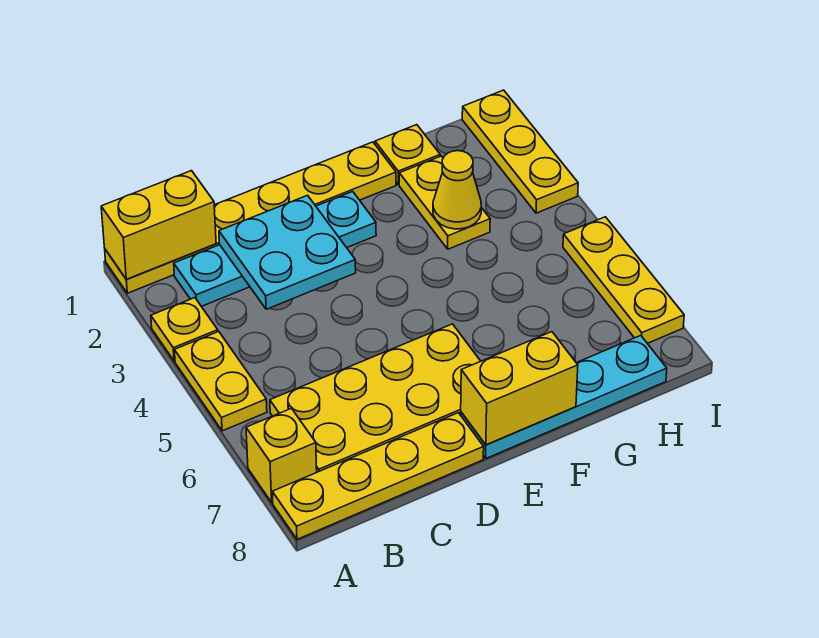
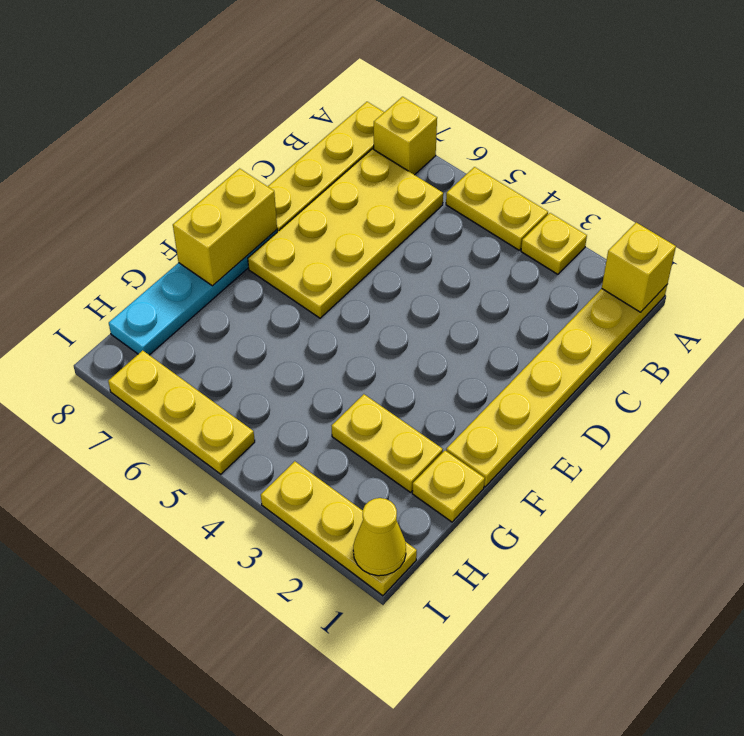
yellow brick A1:B1 level 2 -> yellow brick A1 level 2
cyan plate B2:E2 level 1 -> none
cyan plate C2:D3 level 2 -> none
yellow cone G3 level 2 -> yellow cone I1 level 2

